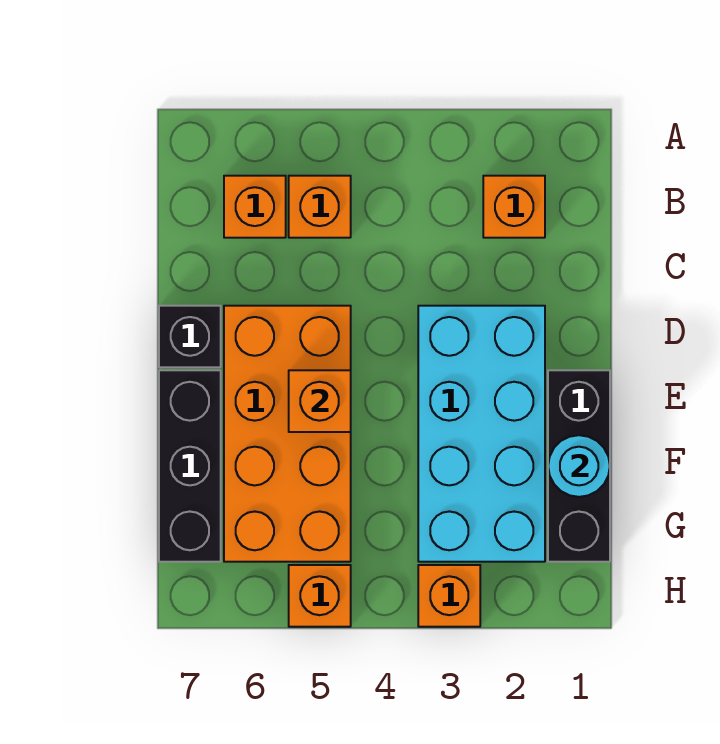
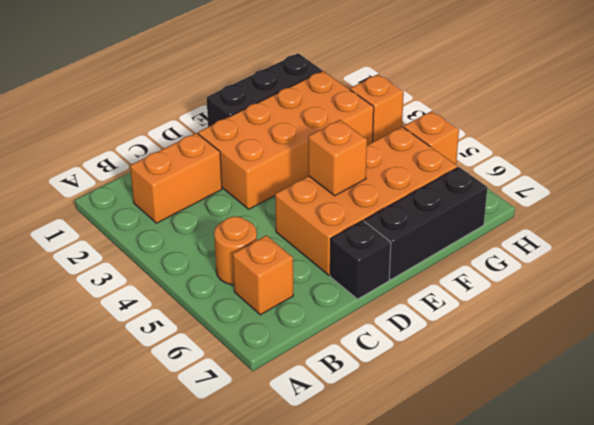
orange brick B2 level 1 -> orange brick B2:C2 level 1
orange brick B5 level 1 -> orange round brick B5 level 1
cyan brick D2:G3 level 1 -> orange brick D2:G3 level 1
cyan round brick F1 level 2 -> none

